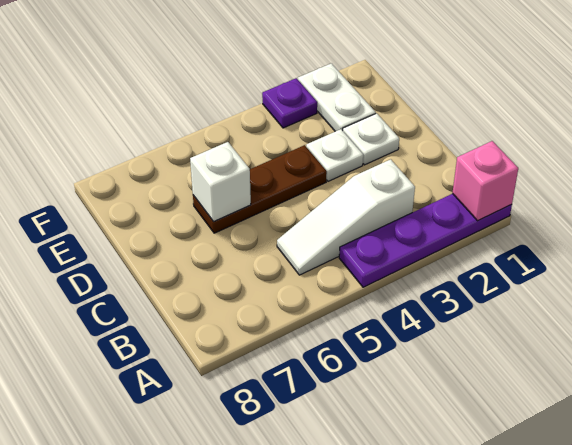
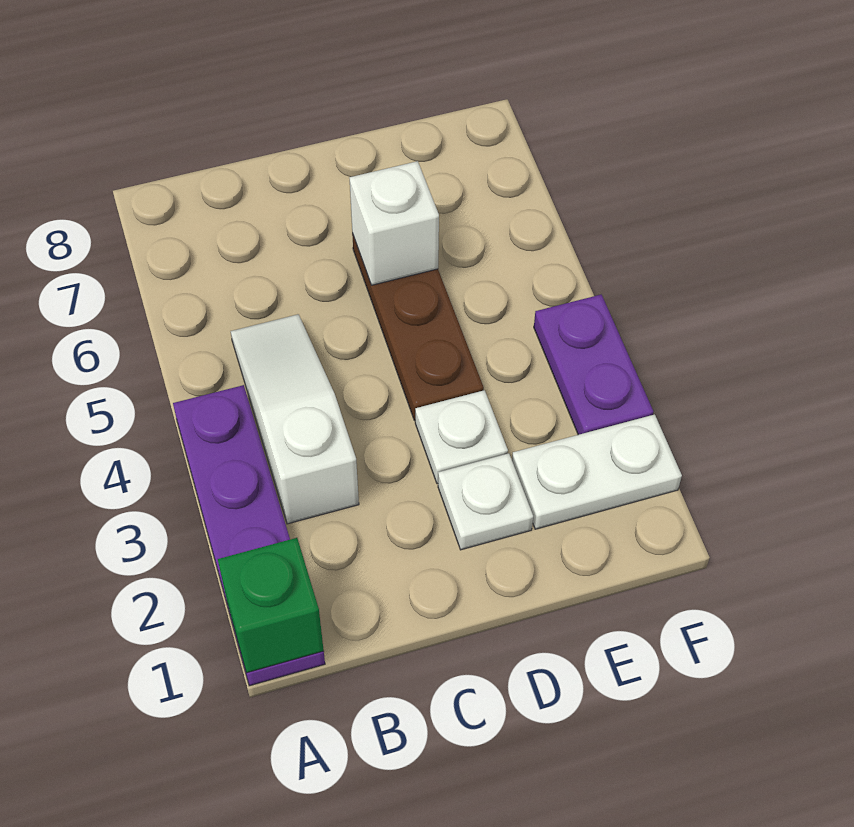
pink brick A1 level 2 -> green brick A1 level 2
purple plate F3 level 1 -> purple plate F3:F4 level 1

